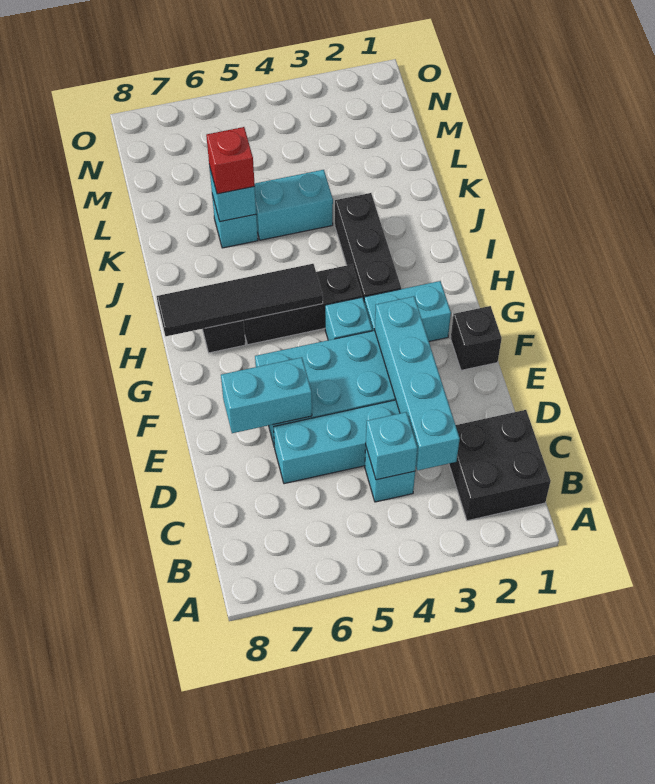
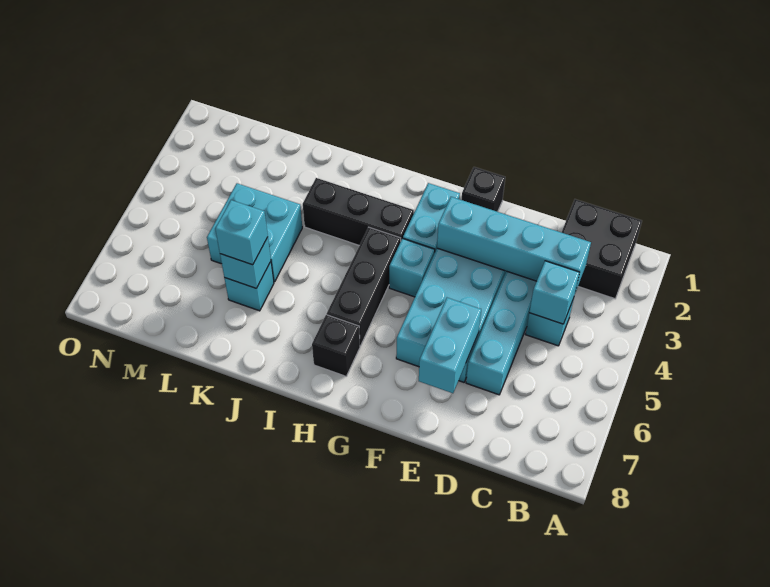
black tile H5:H8 level 2 -> none
cyan brick K4:K5 level 1 -> cyan brick K4:L5 level 1
red brick K6 level 3 -> cyan brick K6 level 3

